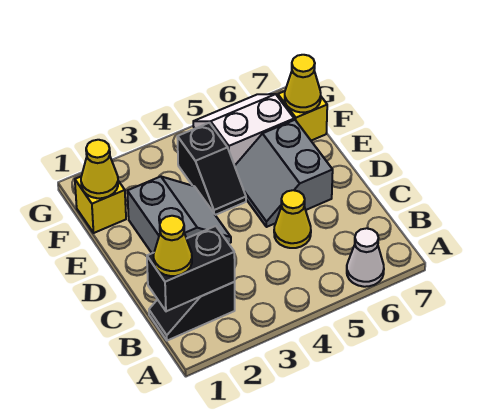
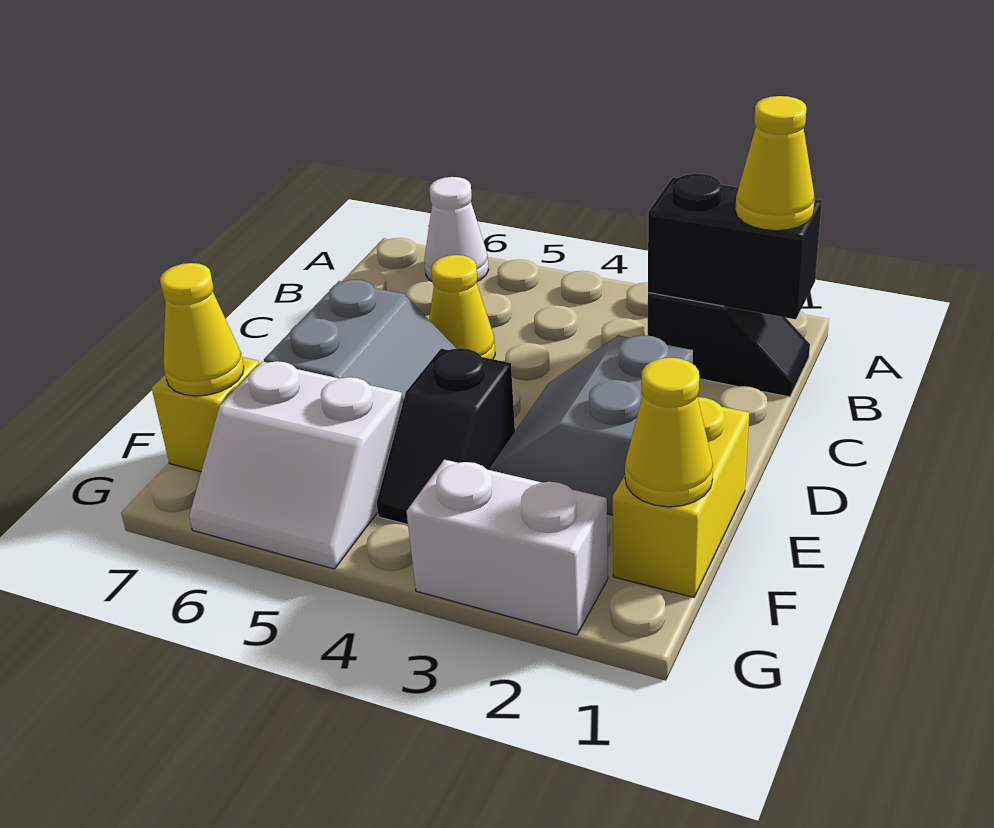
black slope E4:F4 level 1 top F -> black slope E4:F4 level 1 top E
yellow brick F1 level 1 -> yellow brick E1:F1 level 1
none -> white brick G2:G3 level 1

